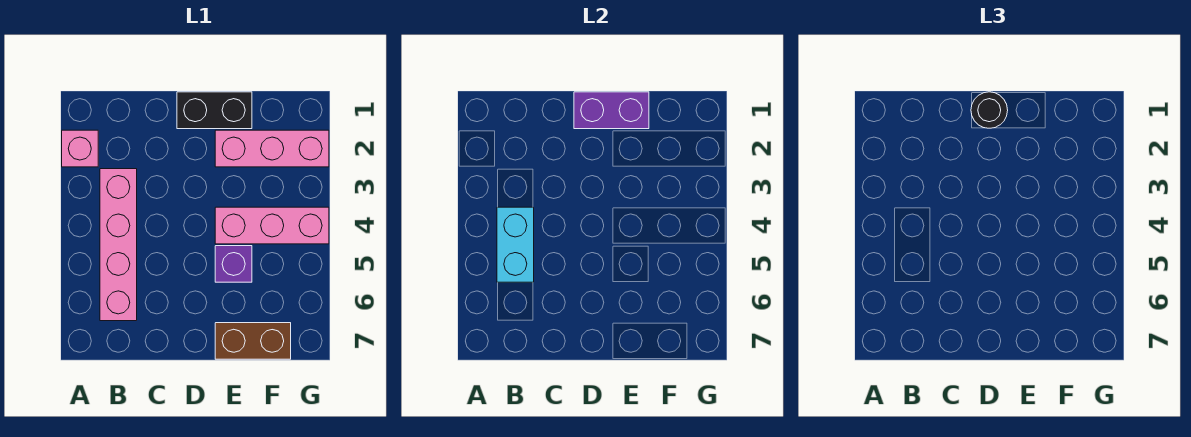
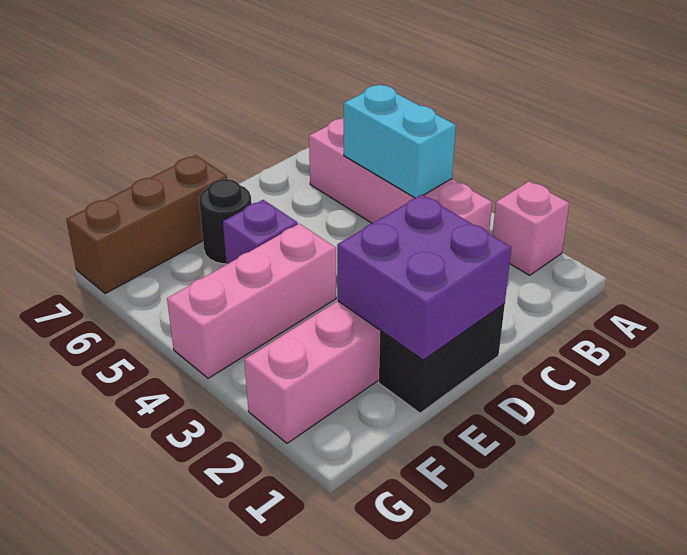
purple brick D1:E1 level 2 -> purple brick D1:E2 level 2
black round brick D1 level 3 -> black round brick E6 level 1
brown brick E7:F7 level 1 -> brown brick E7:G7 level 1

